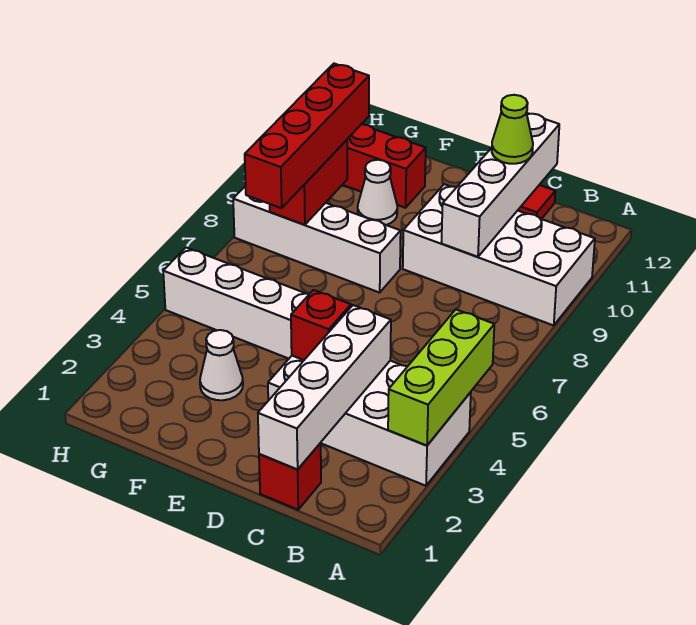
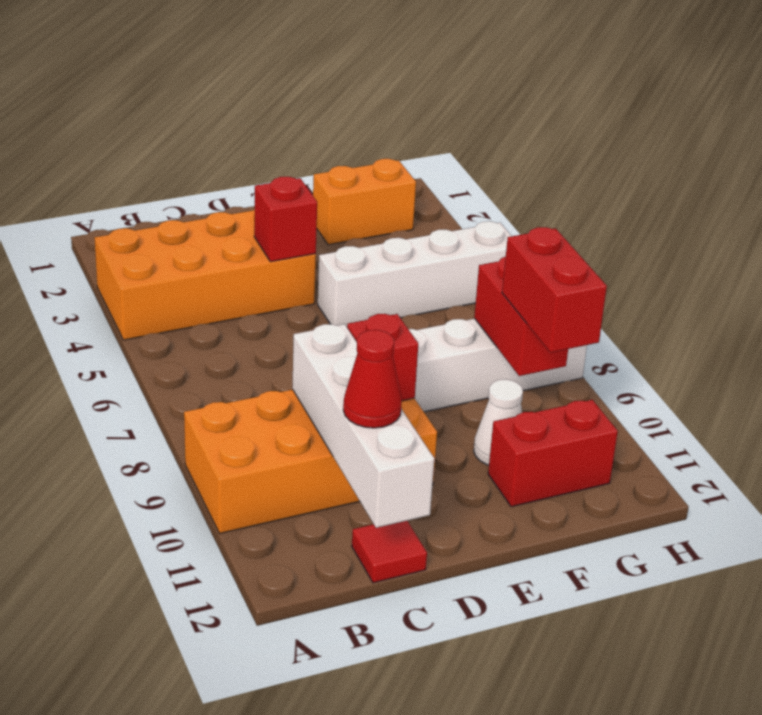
white brick A3:D4 level 1 -> orange brick A3:D4 level 1
lime brick A3:A5 level 2 -> none
white brick A9:D10 level 1 -> orange brick A9:D10 level 1
red brick C1 level 1 -> red brick D9 level 2
white brick C1:C4 level 2 -> none
lime cone C11 level 3 -> red cone C11 level 3
none -> orange brick F2:G2 level 1
white cone F3 level 1 -> none
red brick G7:G10 level 3 -> red brick G9:G10 level 3

